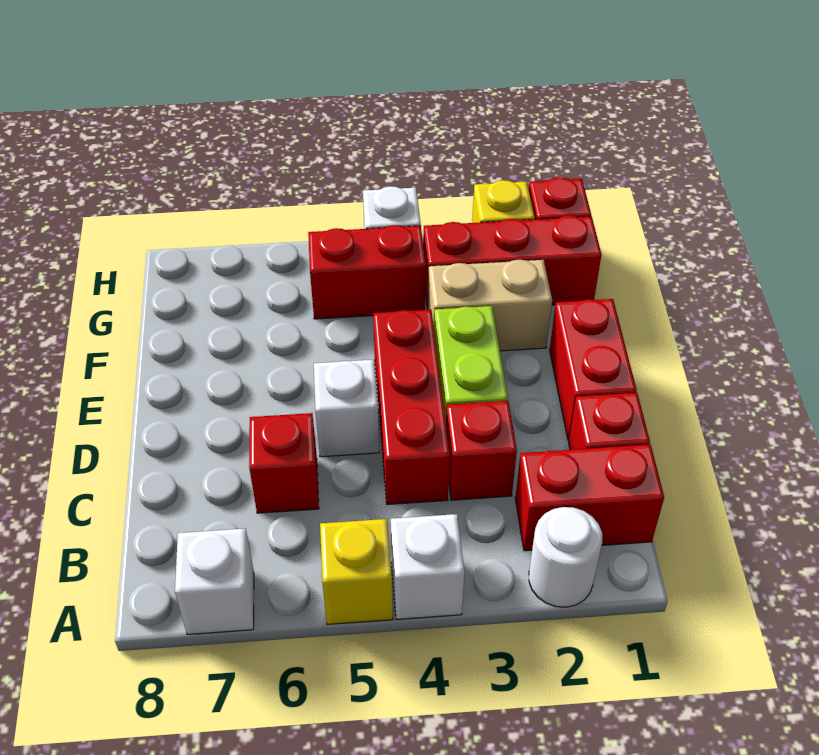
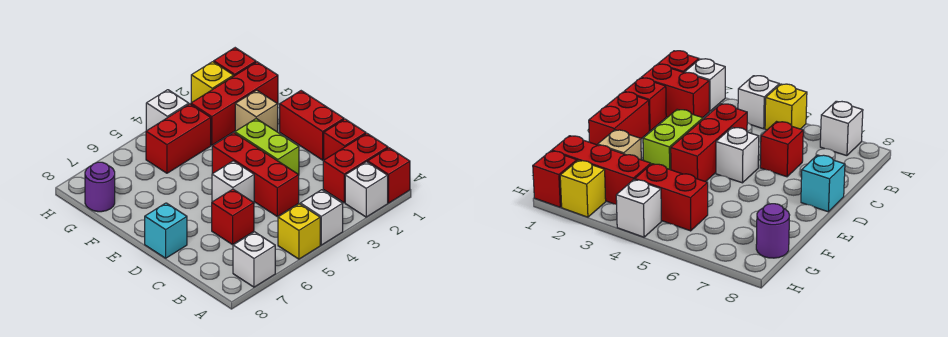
white round brick A2 level 1 -> white brick A2 level 1
red brick C3 level 1 -> red brick A1 level 1
none -> cyan brick D8 level 1
tan brick F2:F3 level 1 -> tan brick F2 level 1
none -> purple round brick G8 level 1

